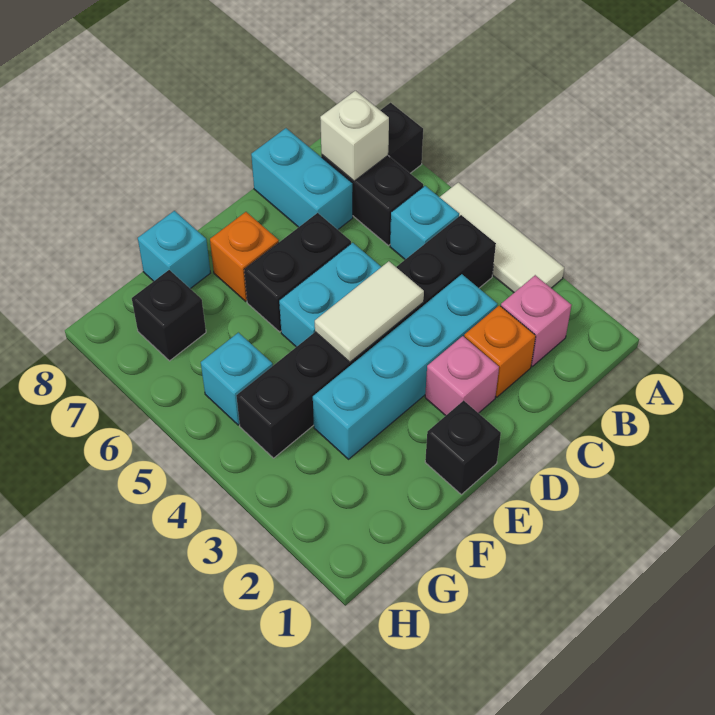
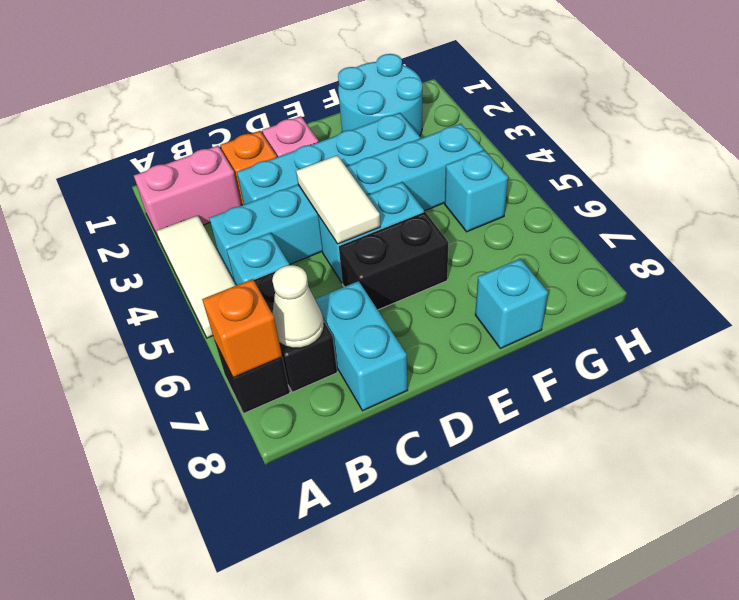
pink brick B2 level 1 -> pink brick A2:B2 level 1
black brick B4:G4 level 1 -> cyan brick B4:G4 level 1
white brick B7 level 2 -> white cone B7 level 2
white tile D4:E4 level 2 -> white tile D4:D5 level 2
black brick E1 level 1 -> none
orange brick E7 level 1 -> orange brick A7 level 2
none -> cyan round brick F1:G2 level 1
black brick G7 level 1 -> none

